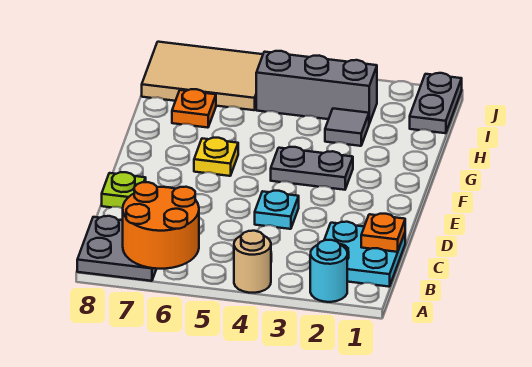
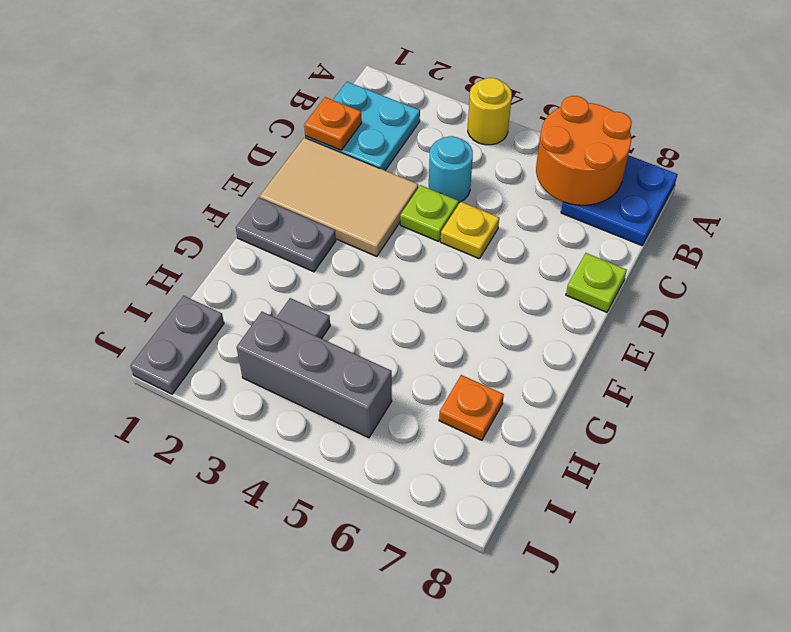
cyan round brick A2 level 1 -> cyan round brick C4 level 1
tan round brick A4 level 1 -> yellow round brick A4 level 1
grey plate A7:B8 level 1 -> blue plate A7:B8 level 1
cyan plate D4 level 1 -> lime plate D4 level 1
grey plate F3:F4 level 1 -> grey plate F1:F2 level 1
yellow plate F6 level 1 -> yellow plate D5 level 1
tan tile I6:J8 level 1 -> tan tile D1:E3 level 1

